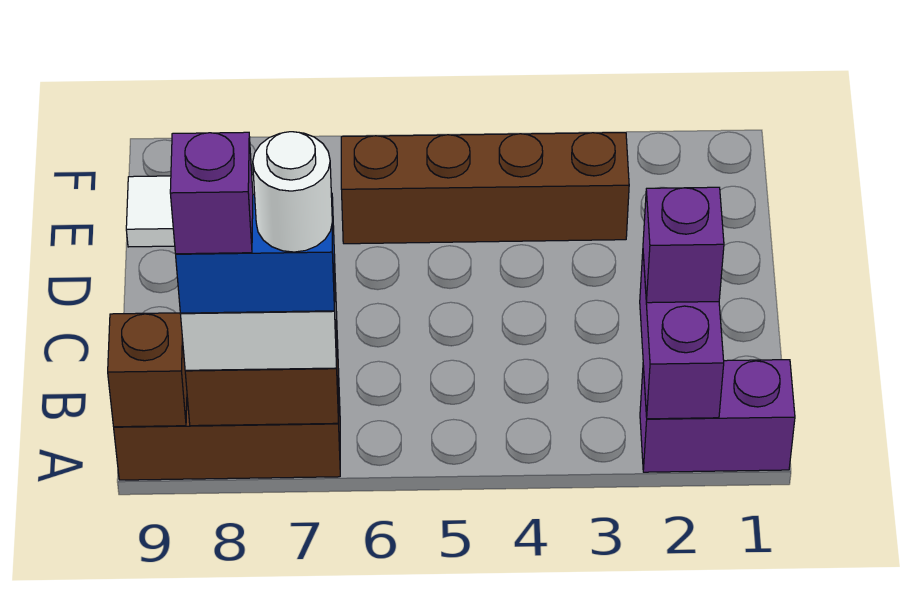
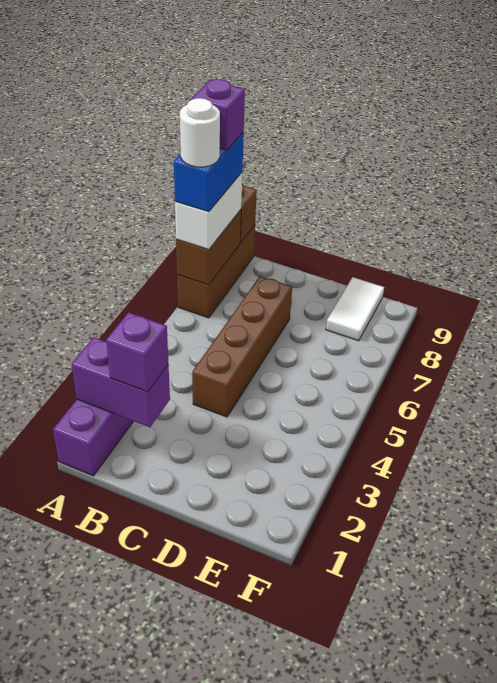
brown brick E3:E6 level 1 -> brown brick C4:C7 level 1

